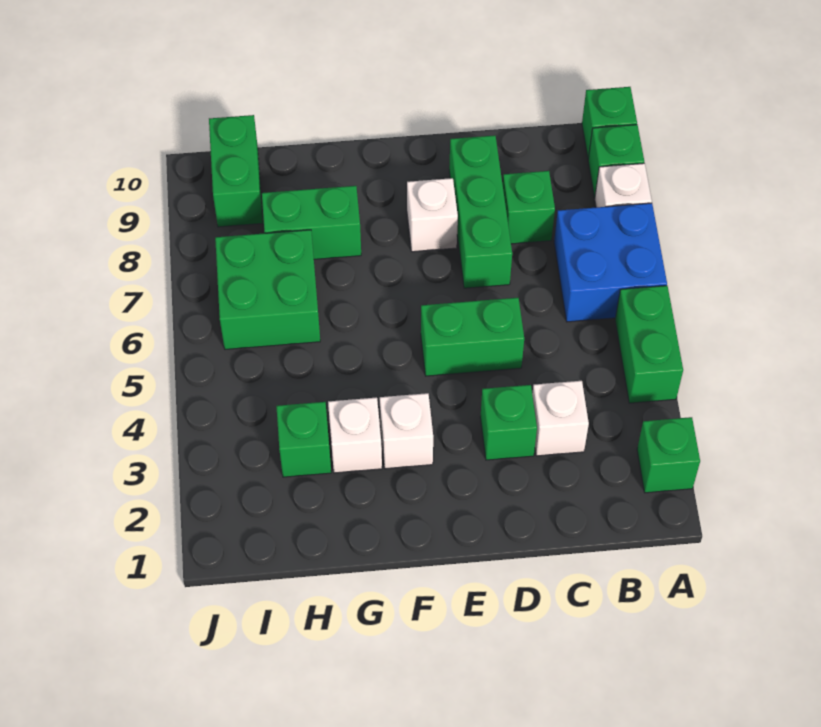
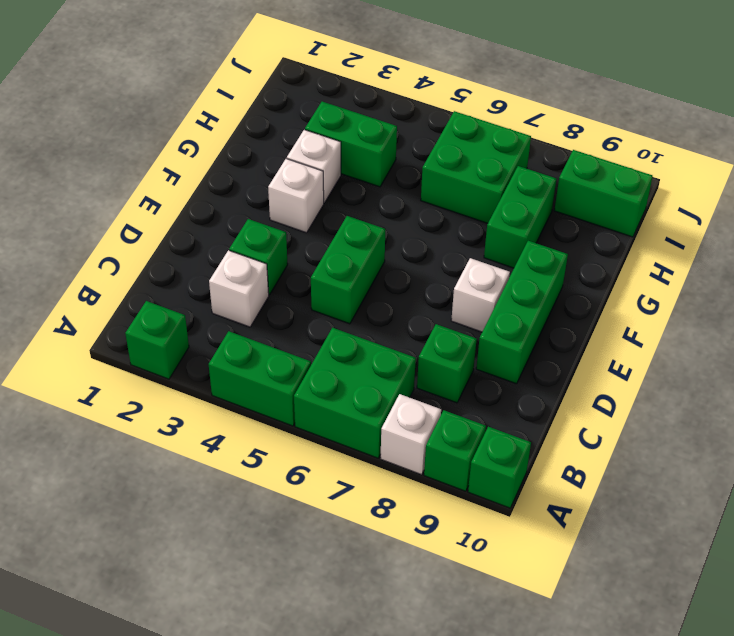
blue brick A6:B7 level 1 -> green brick A6:B7 level 1
green brick D7:D9 level 1 -> green brick D9:F9 level 1
green brick H3 level 1 -> green brick H3:H4 level 1

